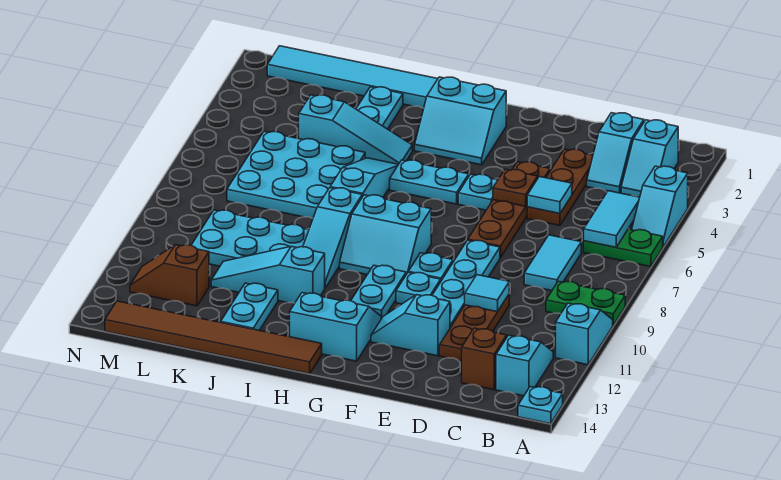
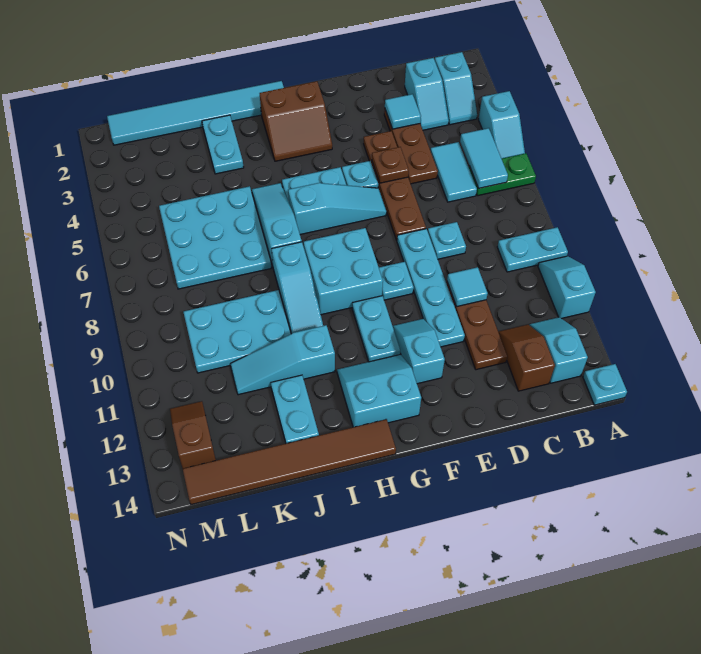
green plate A9:B9 level 1 -> cyan plate A9:B9 level 1
cyan tile C7:C8 level 1 -> cyan tile C5:C6 level 1
cyan tile D5 level 2 -> cyan tile D3 level 2
cyan slope E12:F12 level 1 top E -> cyan slope F11:F12 level 1 top 12
cyan plate F10 level 1 -> cyan plate D8 level 1
cyan slope G2:H3 level 1 top 2 -> brown slope G2:H3 level 1 top 2
cyan slope G8:H9 level 1 top 8 -> cyan brick G8:H9 level 1
cyan slope I4:K4 level 1 top K -> cyan slope F6:H6 level 1 top H
brown slope L12:M12 level 1 top L -> brown slope M12:M13 level 1 top 13

